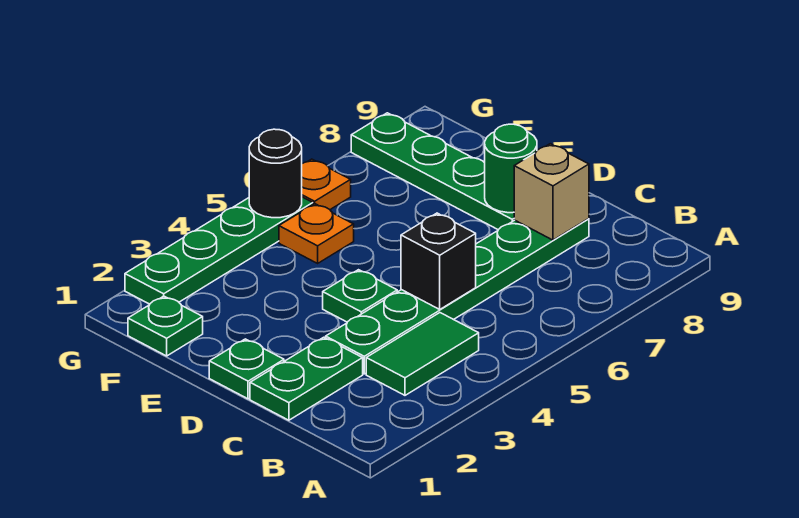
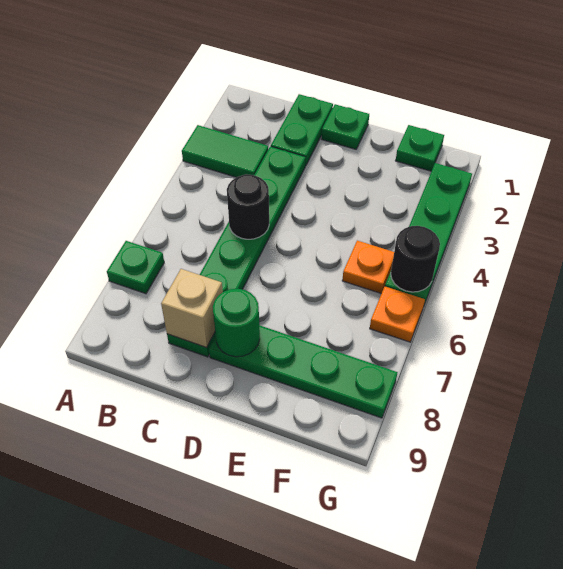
green tile B3:B4 level 1 -> green tile A3:B3 level 1
black brick C5 level 2 -> black round brick C5 level 2
green plate D4 level 1 -> green plate A7 level 1

